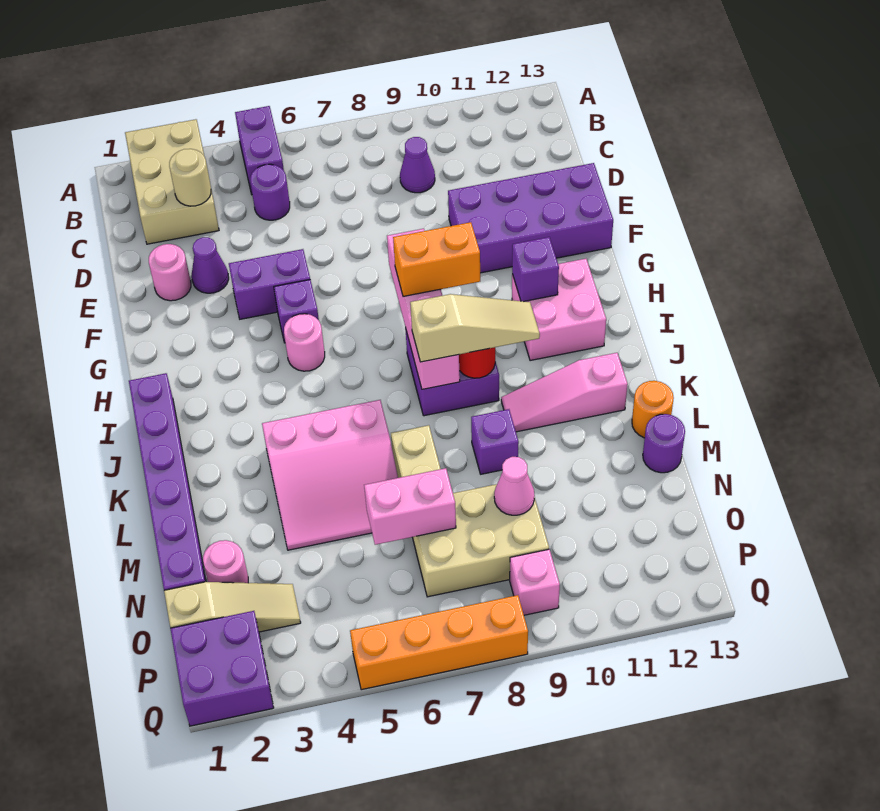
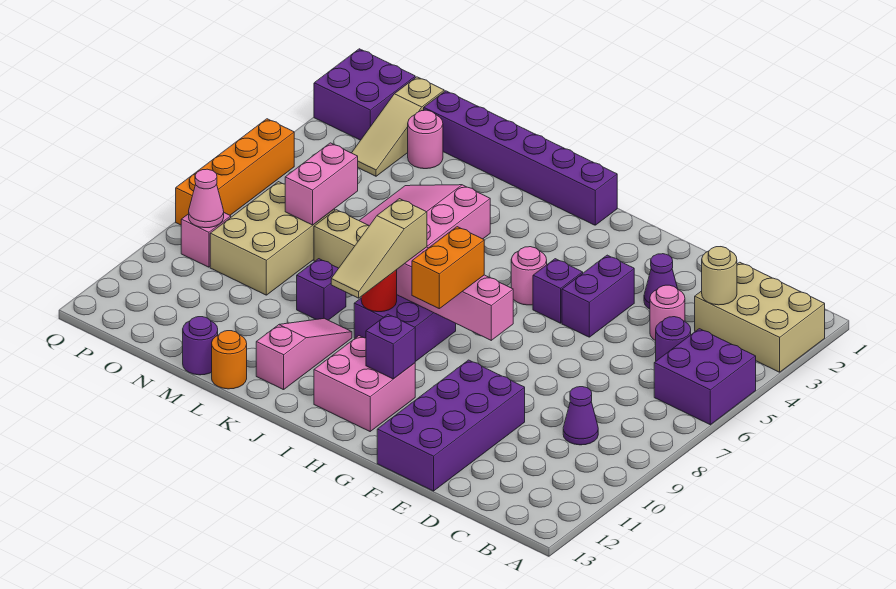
purple brick A5:B5 level 1 -> purple brick A5:B6 level 1
pink round brick E2 level 1 -> pink round brick D4 level 1
pink cone N9 level 2 -> pink cone P9 level 2

